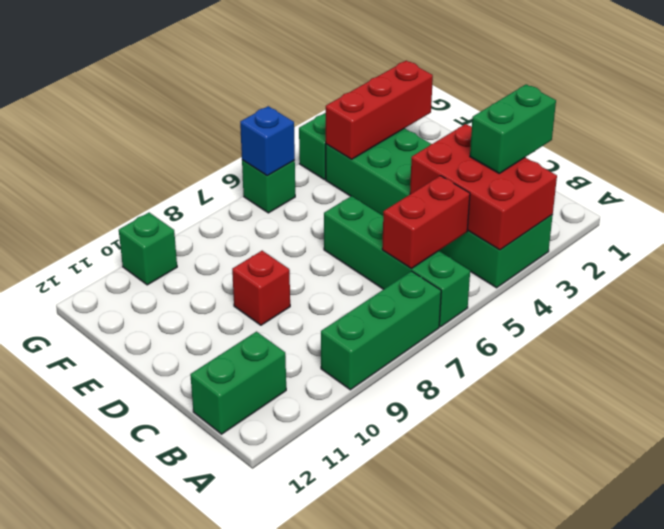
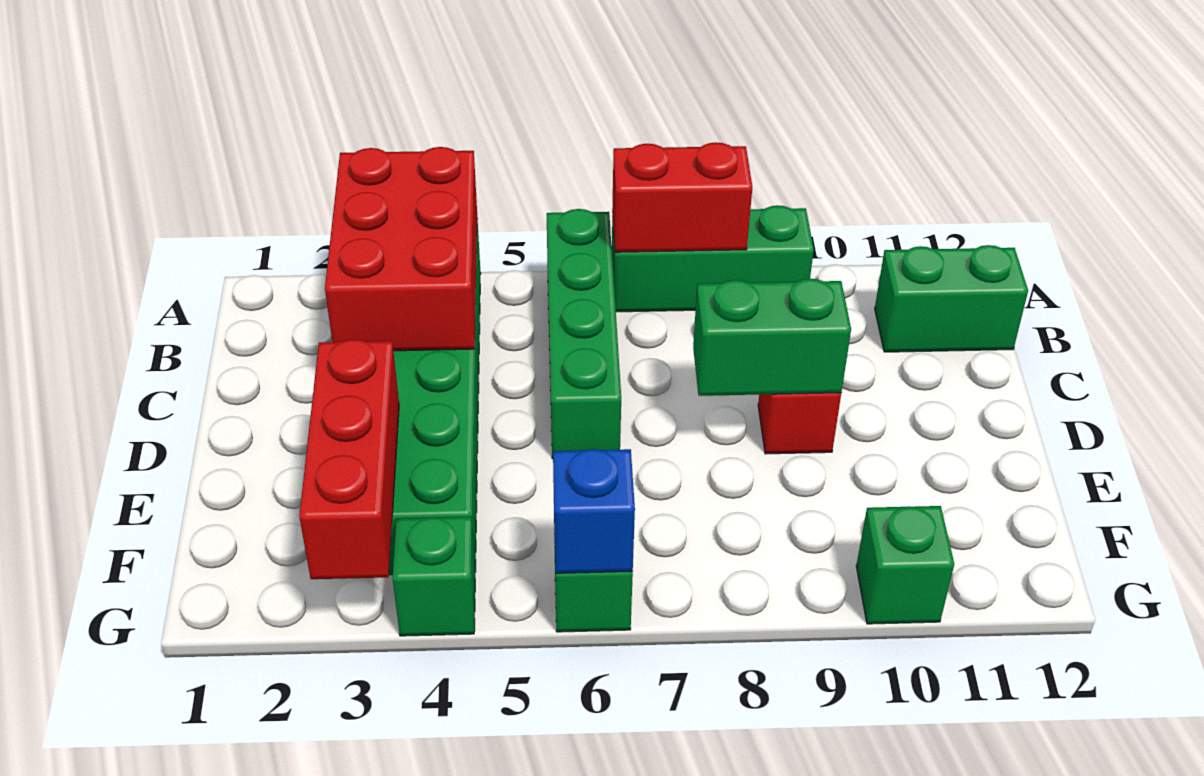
green brick B2:B3 level 3 -> green brick D8:D9 level 2
red brick B5:B6 level 2 -> red brick A7:A8 level 2
red brick F2:F4 level 2 -> red brick E3:G3 level 2

